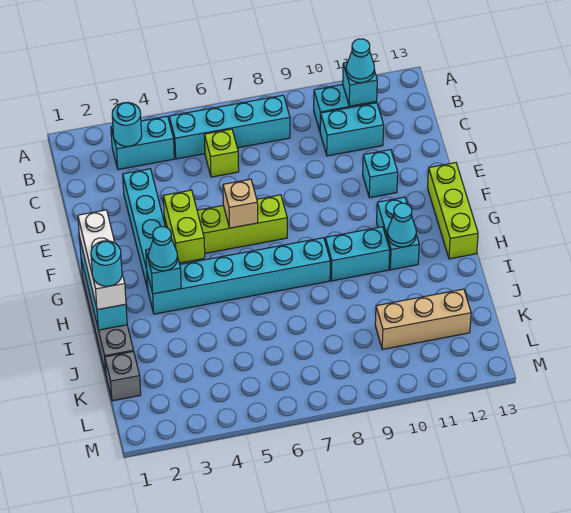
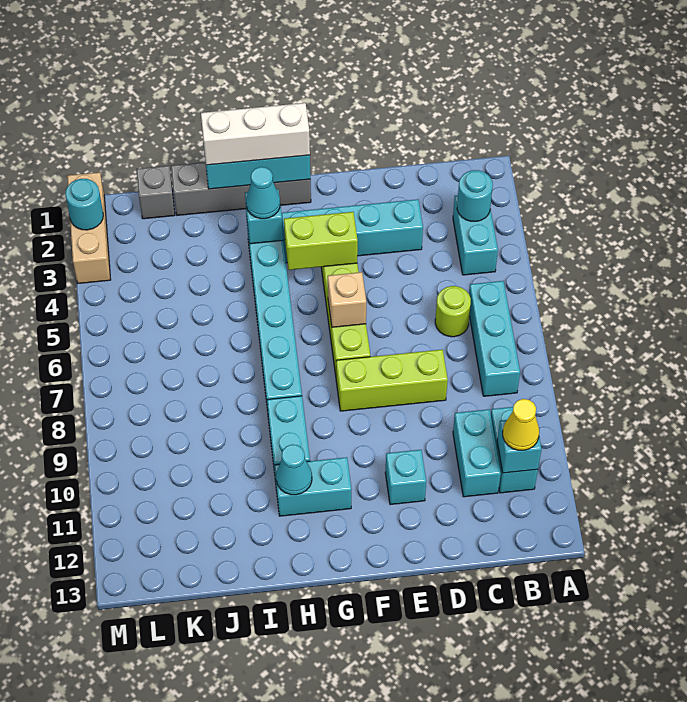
cyan brick B5:B8 level 1 -> cyan brick B6:B8 level 1
cyan cone B11 level 3 -> yellow cone B11 level 3
lime brick C6 level 1 -> lime round brick C6 level 1
lime brick F13:H13 level 1 -> lime brick D8:F8 level 1
cyan round brick I1 level 4 -> cyan round brick M2 level 2
tan brick K10:K12 level 1 -> tan brick M1:M3 level 1

